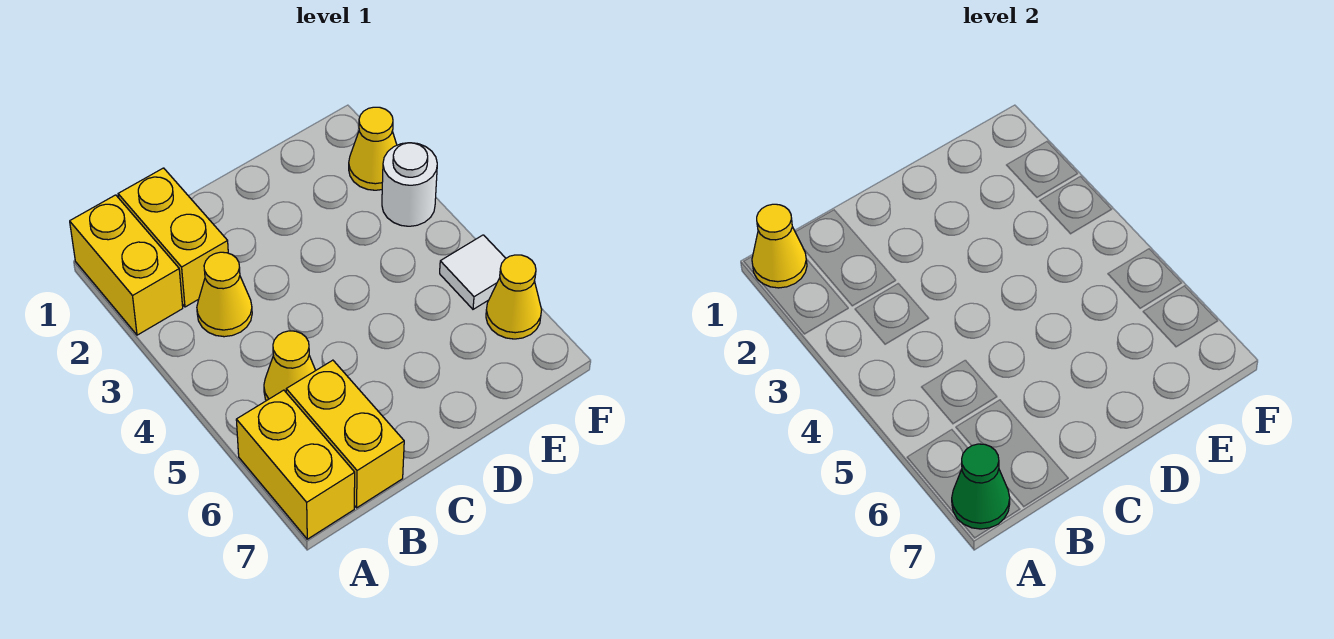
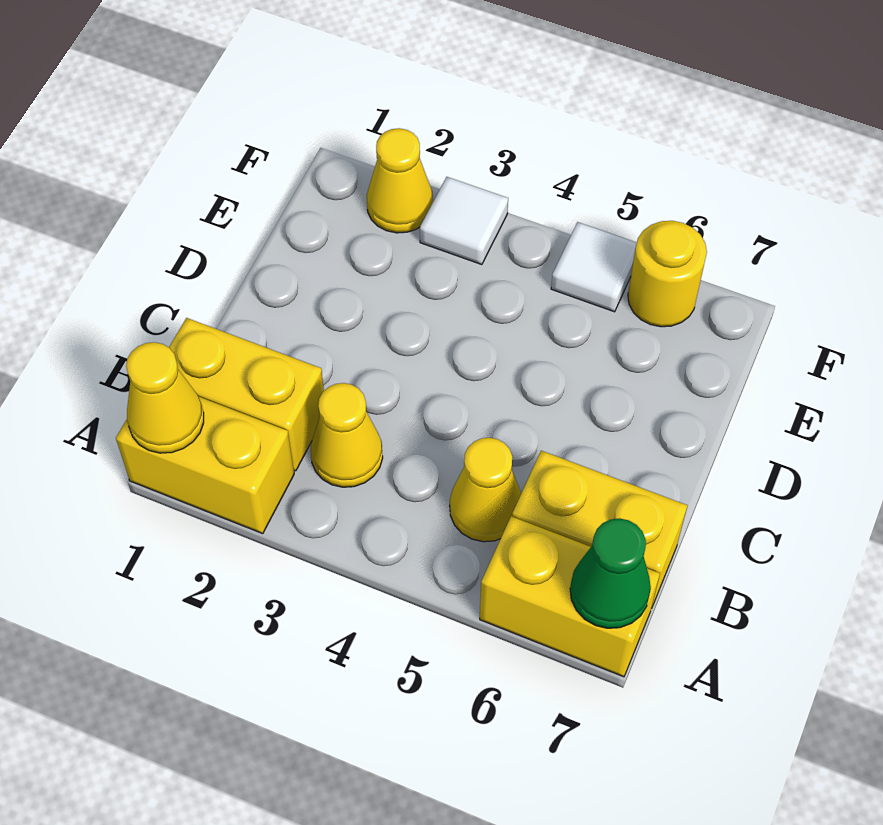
white round brick F3 level 1 -> white tile F3 level 1
yellow cone F6 level 1 -> yellow round brick F6 level 1

